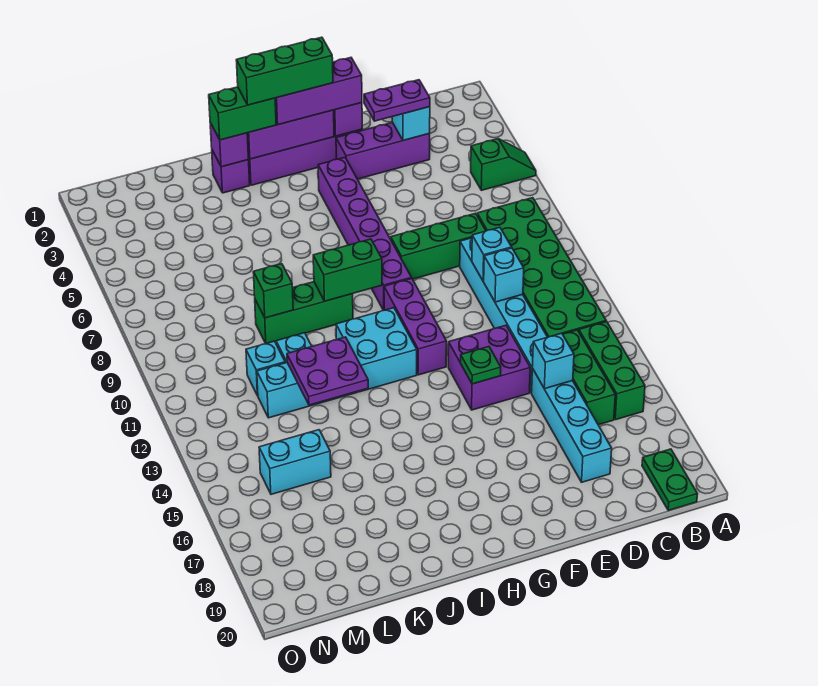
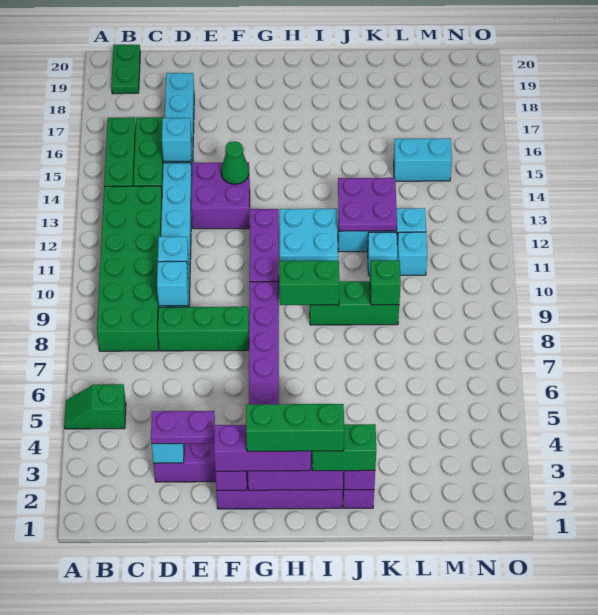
cyan brick D11 level 2 -> cyan brick D9 level 2
green plate F14 level 2 -> green cone F14 level 2

